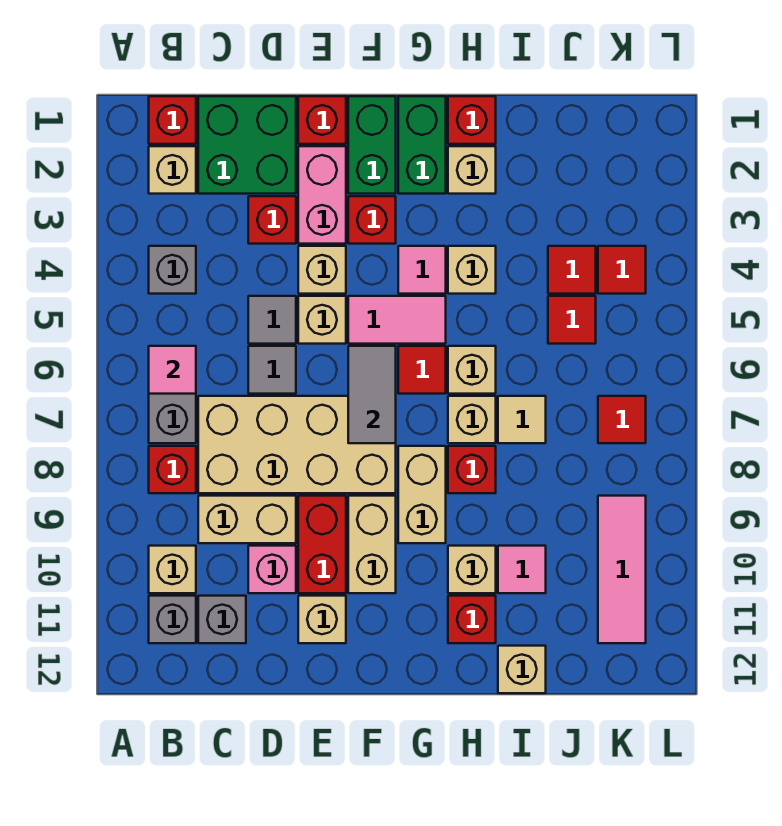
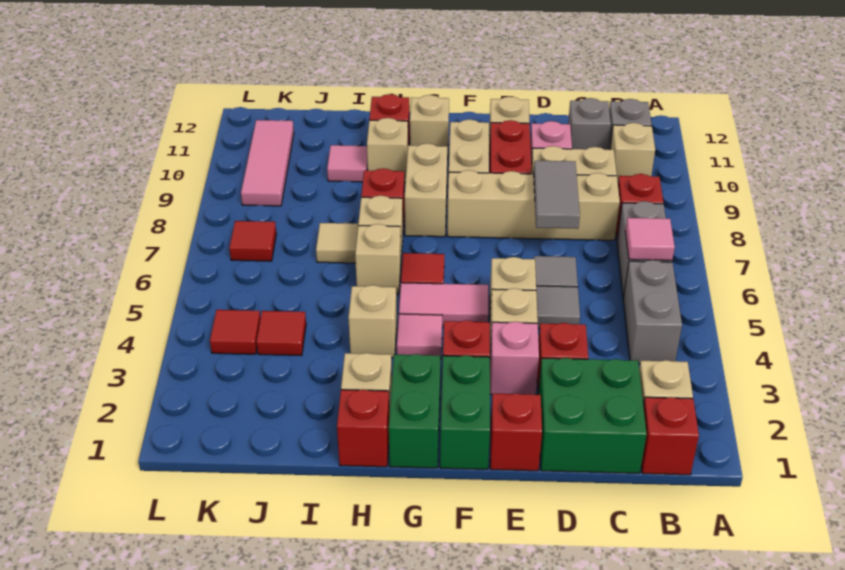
grey brick B4 level 1 -> grey brick B4:B5 level 1
tan brick C7:F8 level 1 -> tan brick C8:F8 level 1
pink brick E2:E3 level 1 -> pink brick E3 level 1
grey tile F6:F7 level 2 -> grey tile D7:D8 level 2
tan brick I12 level 1 -> tan brick G11 level 1
red tile J5 level 1 -> none

